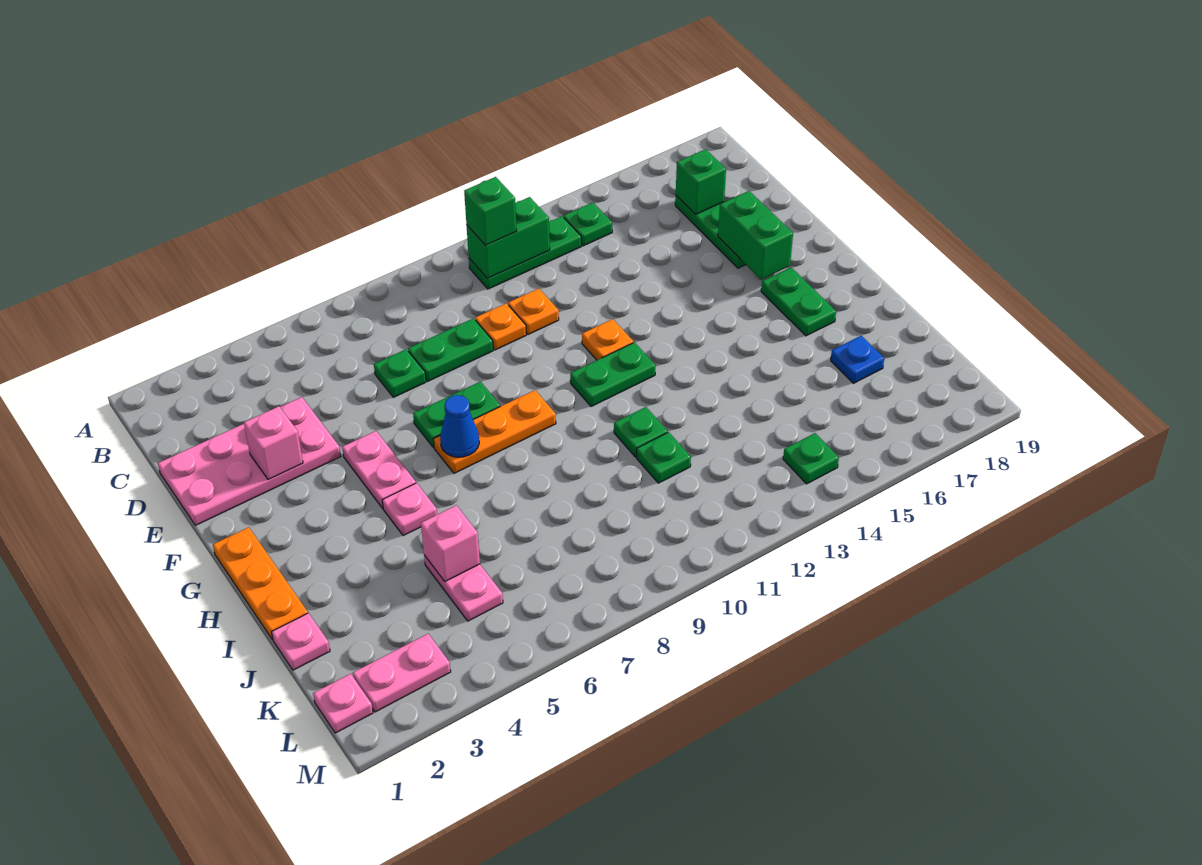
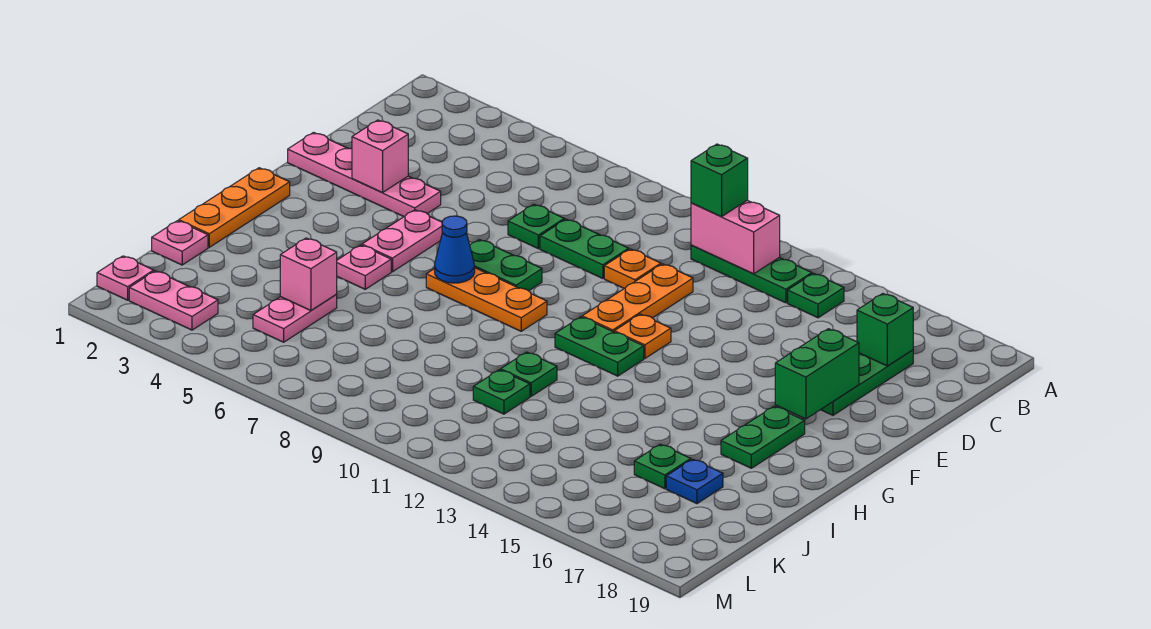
green brick B11:B12 level 2 -> pink brick B11:B12 level 2
pink plate D1:E4 level 1 -> pink plate E1:E4 level 1
orange plate D11 level 1 -> orange plate D11:F11 level 1
green plate L14 level 1 -> green plate J16 level 1

